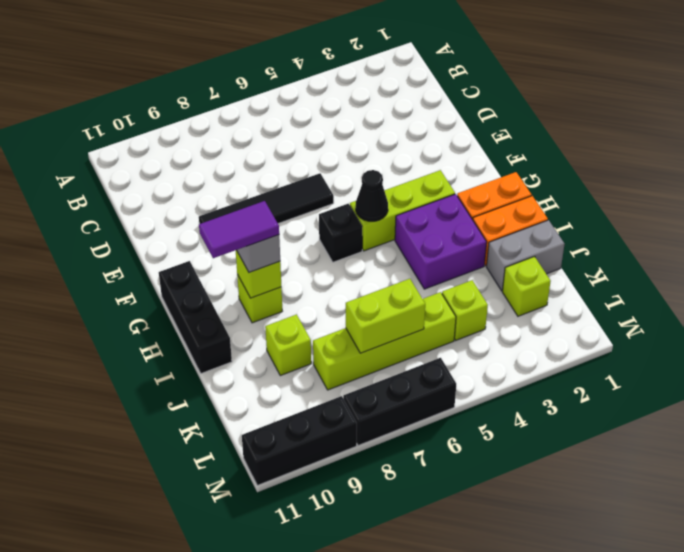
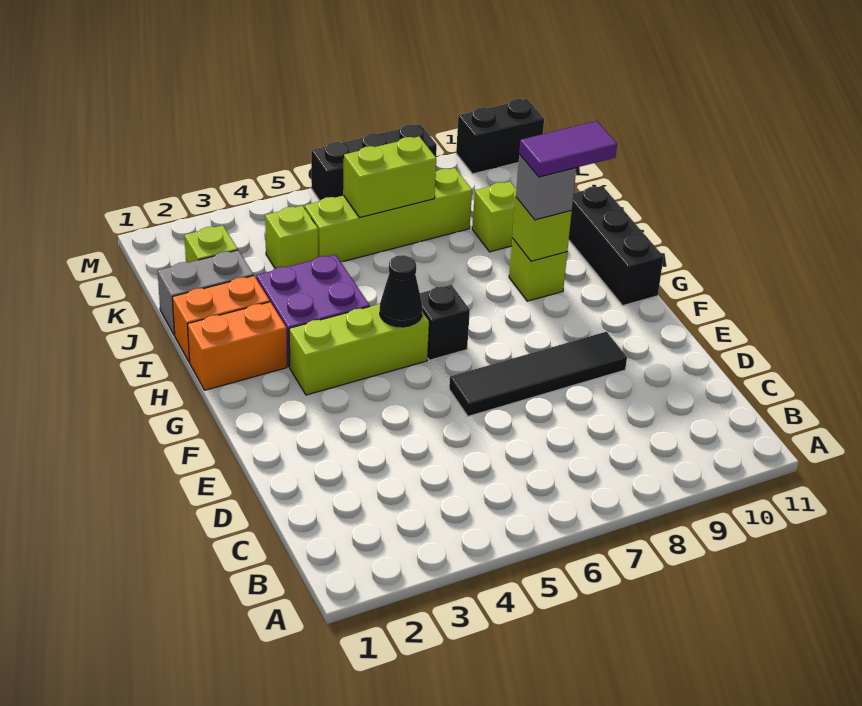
black brick M9:M11 level 1 -> black brick M10:M11 level 1

